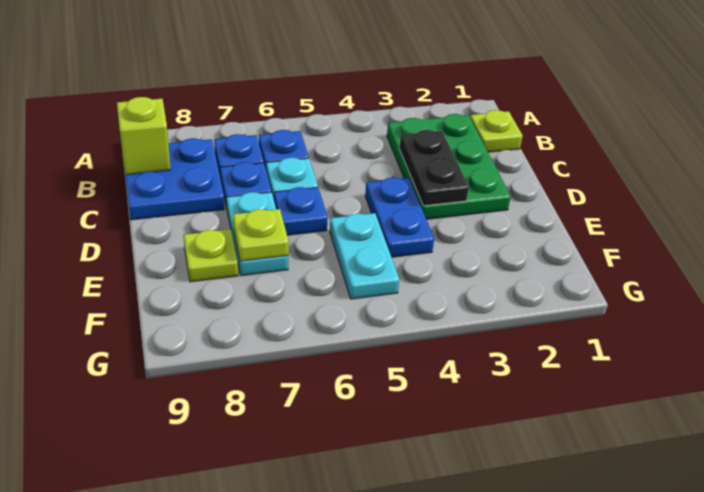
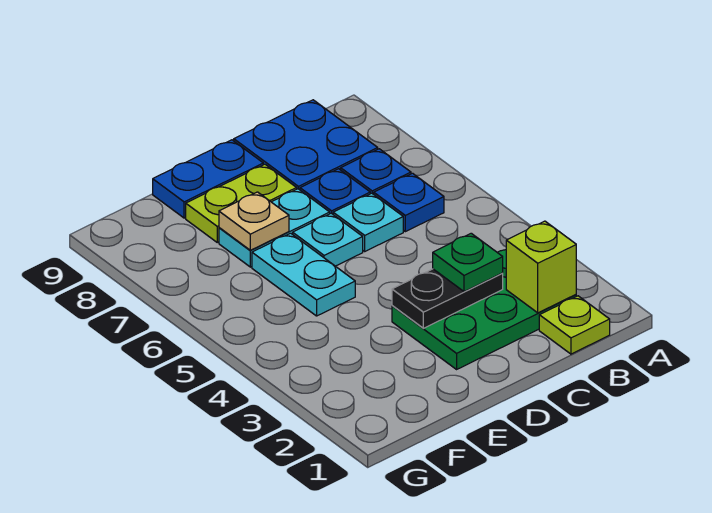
lime brick B9 level 2 -> lime brick B2 level 2
none -> green plate C3 level 3
blue plate D4:E4 level 1 -> blue plate D9:E9 level 1
blue plate D6 level 1 -> cyan plate D6 level 1
cyan plate E5:F5 level 1 -> cyan plate E5:E6 level 1
lime plate E7 level 2 -> tan plate E7 level 2
lime plate E8 level 1 -> lime plate D8:E8 level 1

